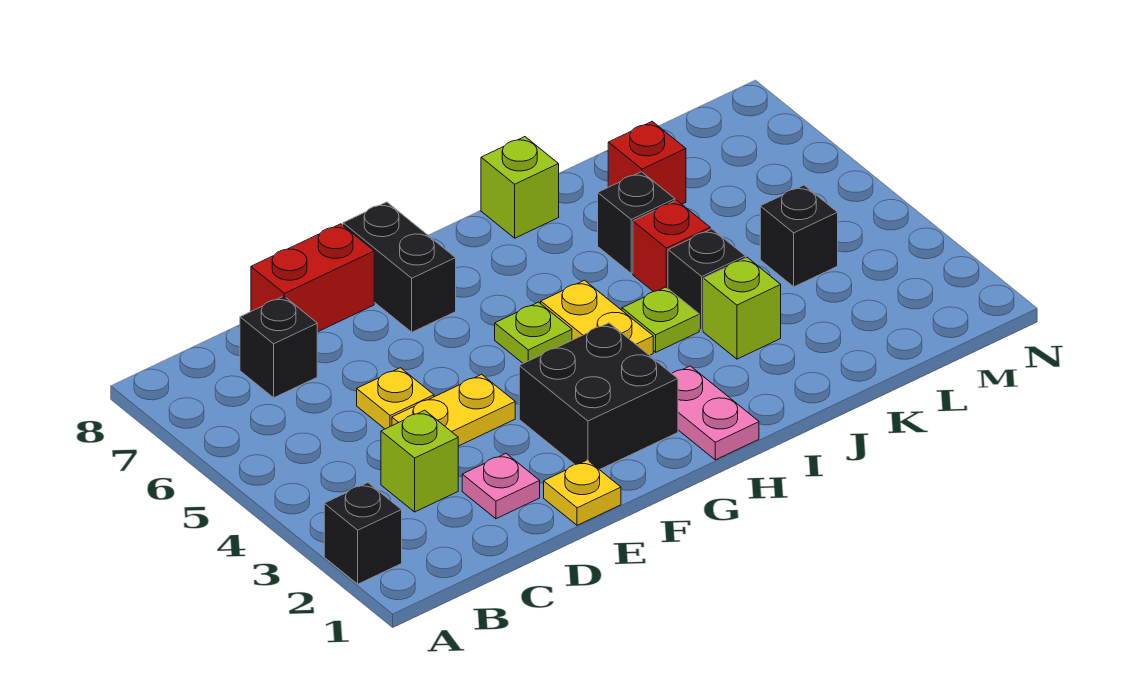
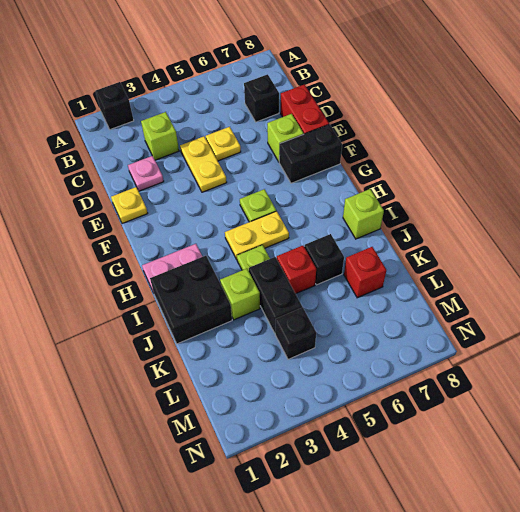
none -> lime brick E7 level 1
black brick F2:G3 level 1 -> black brick I1:J2 level 1
black brick J4 level 1 -> black brick J4:K4 level 1

